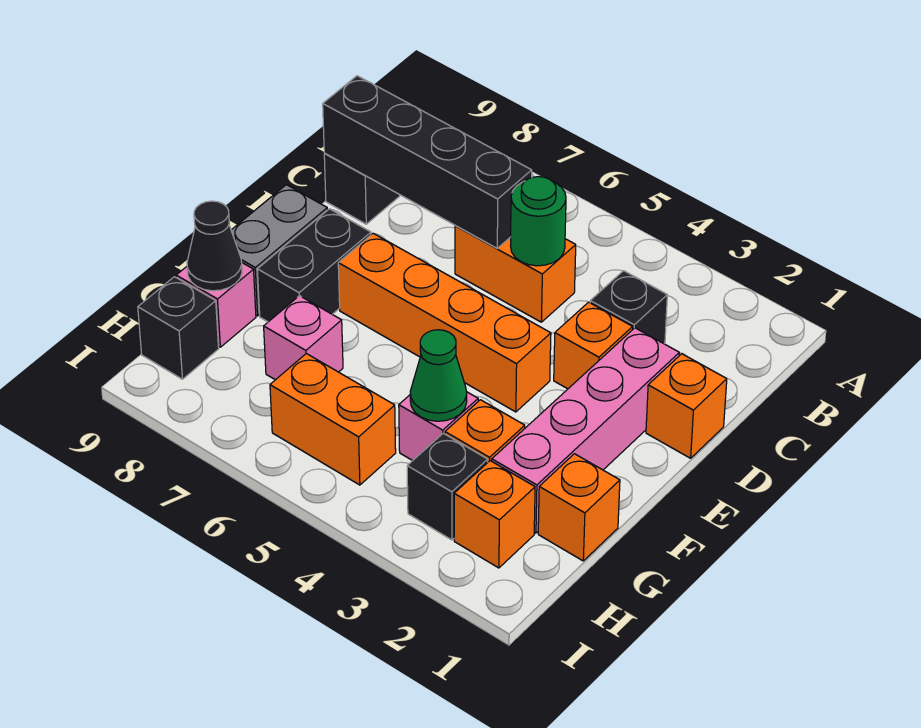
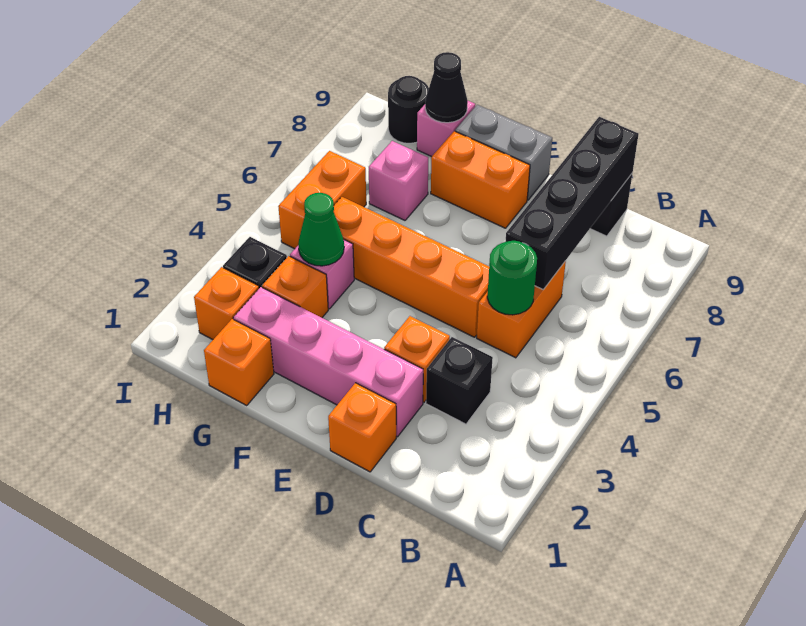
orange brick E4:E7 level 1 -> orange brick D5:G5 level 1
black brick E8:F8 level 1 -> orange brick E8:F8 level 1
black brick H9 level 1 -> black round brick H9 level 1

